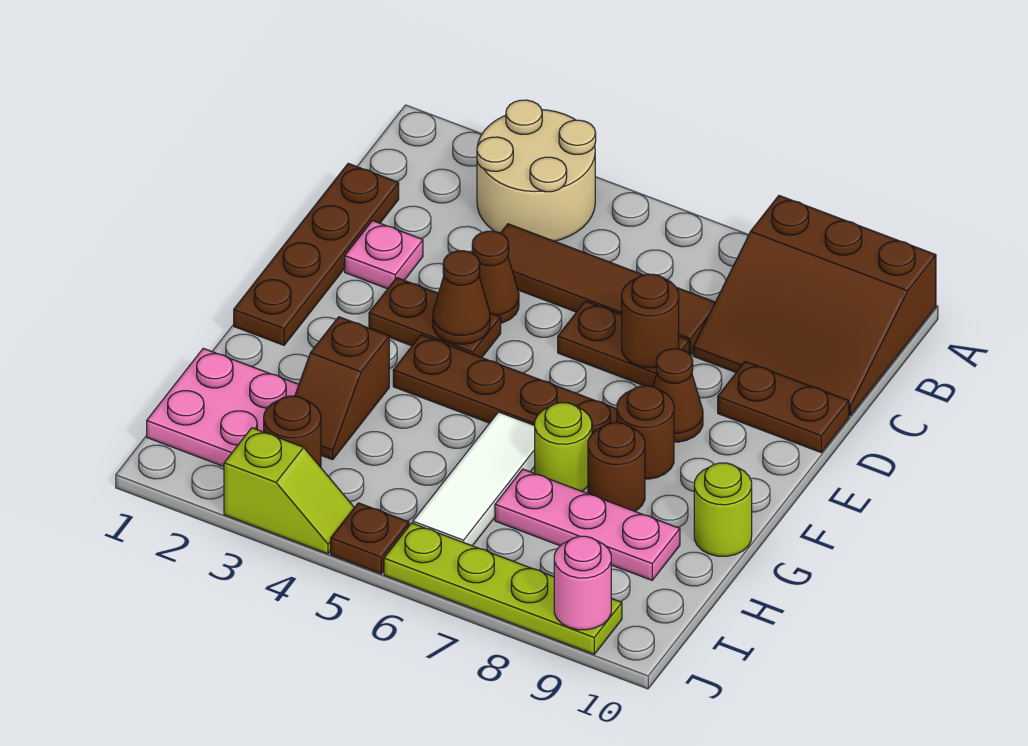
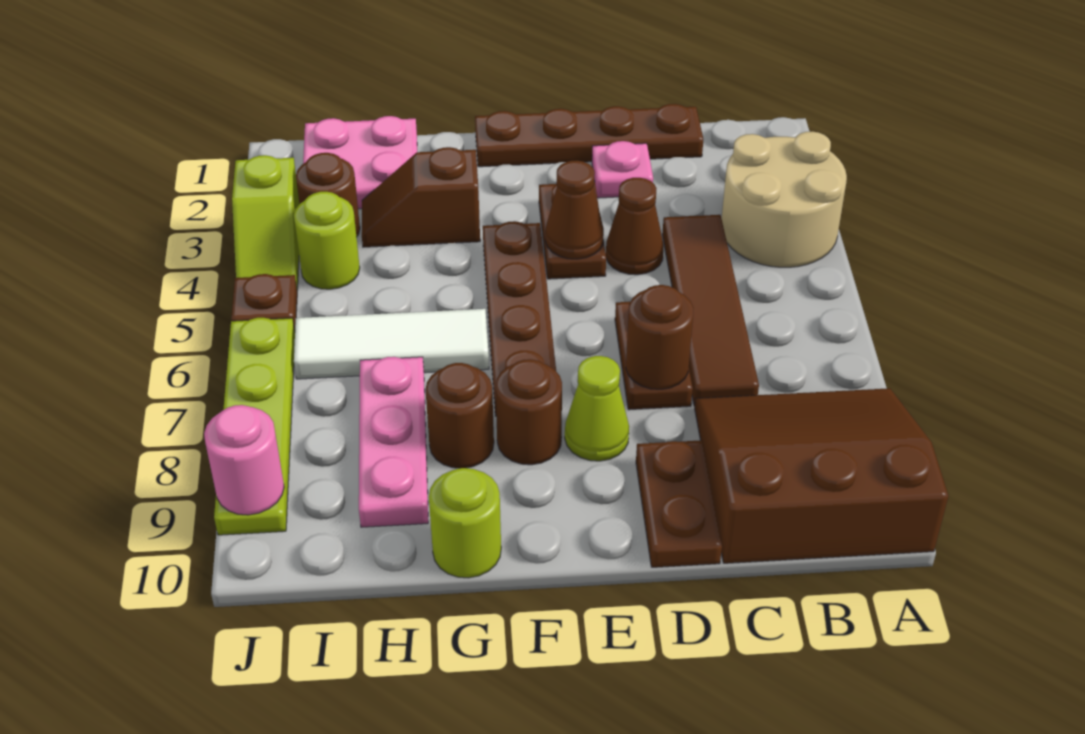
brown slope A8:C10 level 1 top A -> brown slope A8:C10 level 1 top 10
brown cone E8 level 1 -> lime cone E8 level 1
lime round brick G7 level 1 -> lime round brick I4 level 1

